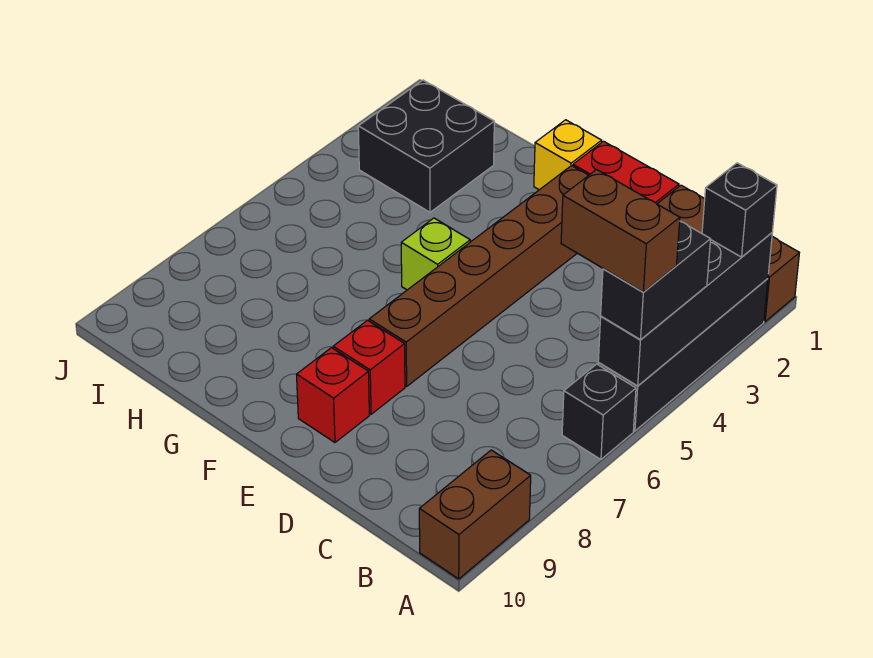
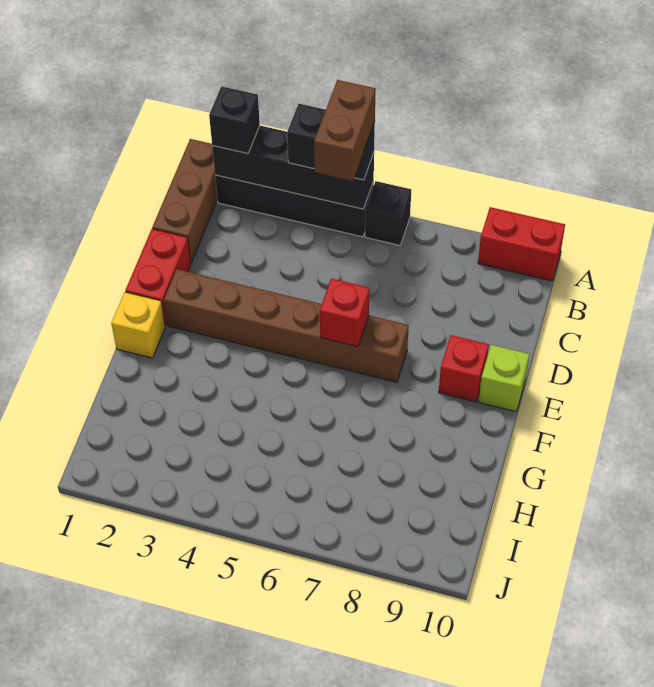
brown brick A9:A10 level 1 -> red brick A9:A10 level 1
red brick E8 level 1 -> red brick E6 level 2
lime brick F5 level 1 -> lime brick E10 level 1
black brick H2:I3 level 1 -> none

